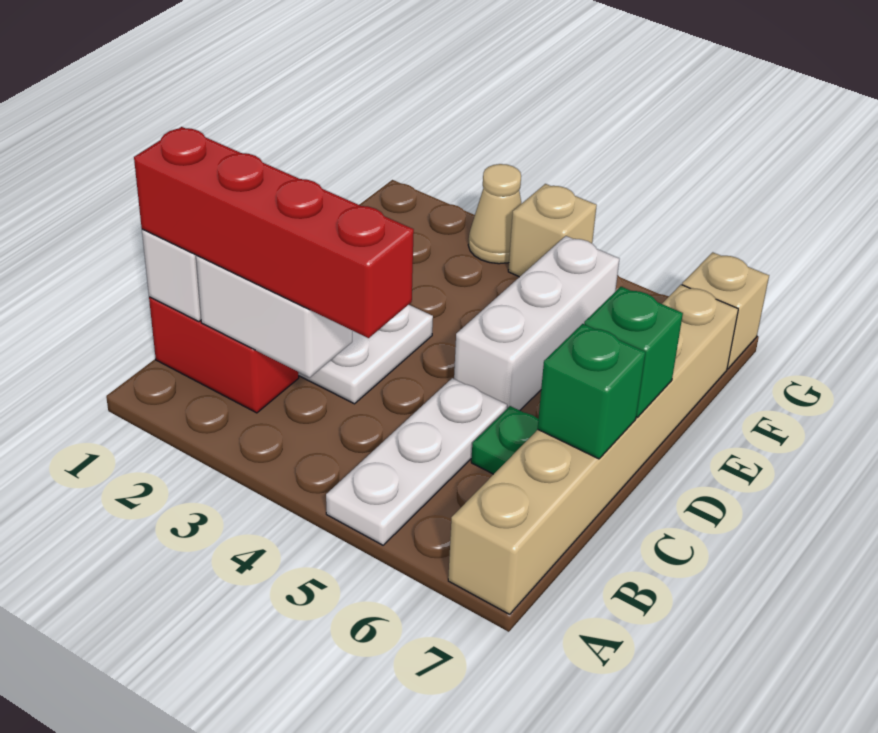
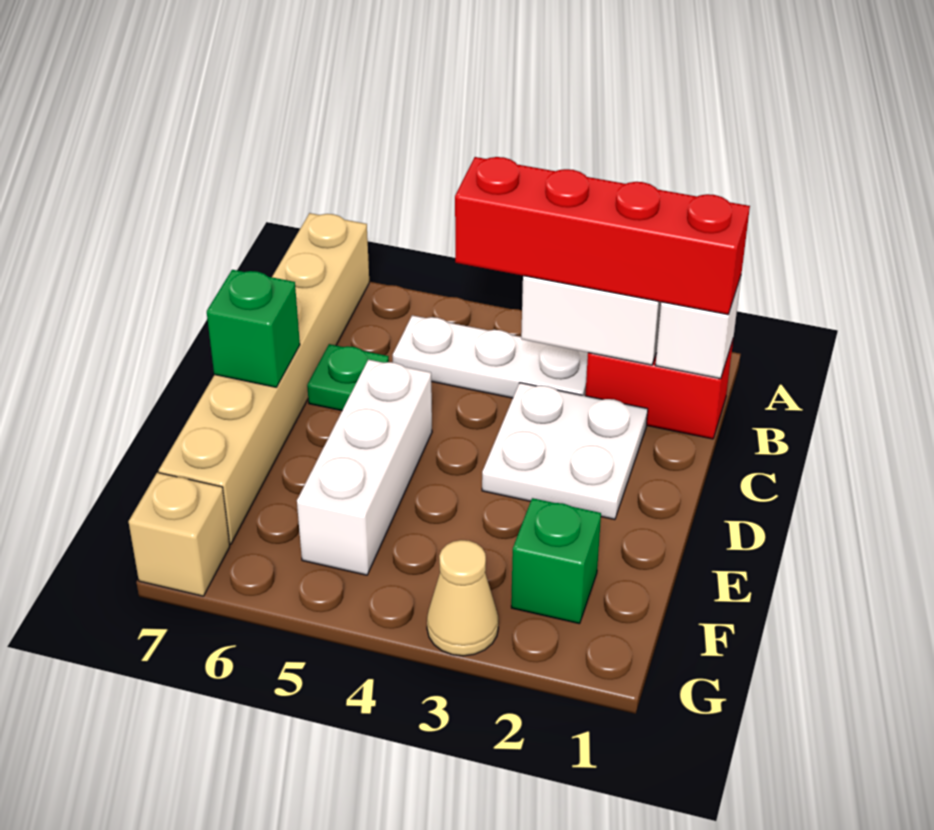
white plate A5:C5 level 1 -> white plate B3:B5 level 1
green brick C7 level 2 -> green brick F2 level 1
tan brick G4 level 1 -> none

